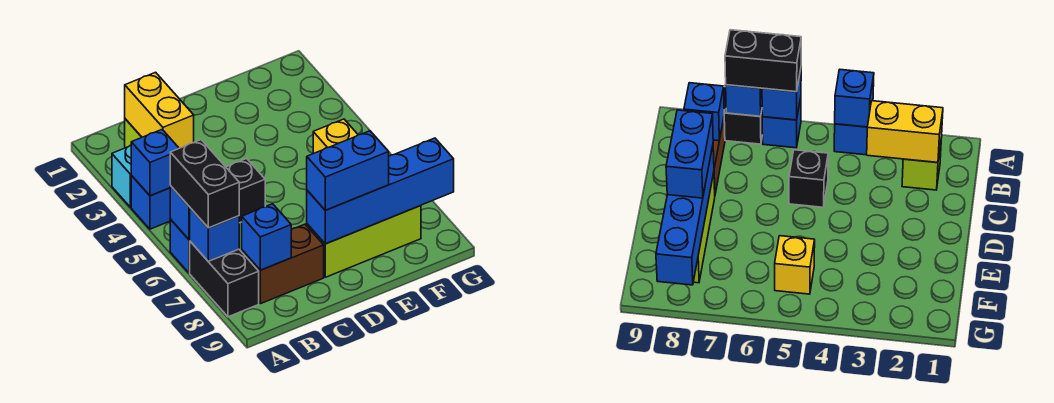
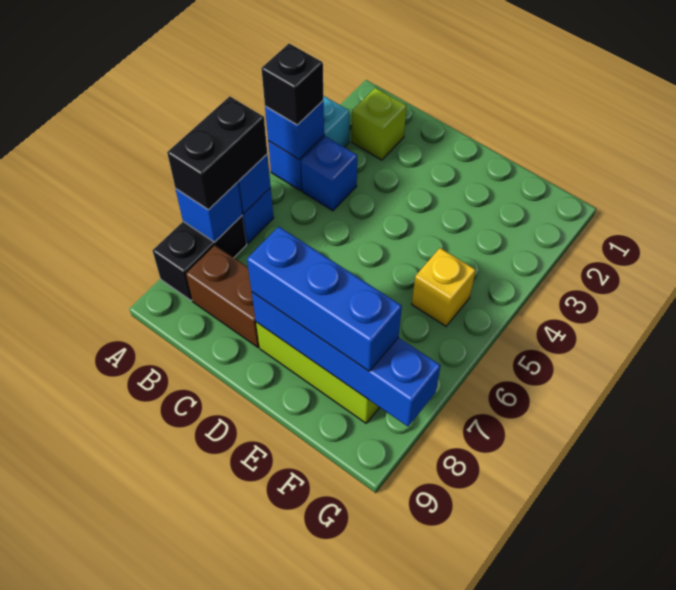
yellow brick B2:B3 level 2 -> none
blue brick B8 level 2 -> blue brick B4 level 1
black brick C5 level 1 -> black brick A4 level 3
blue brick D8:E8 level 3 -> blue brick D8:F8 level 3

